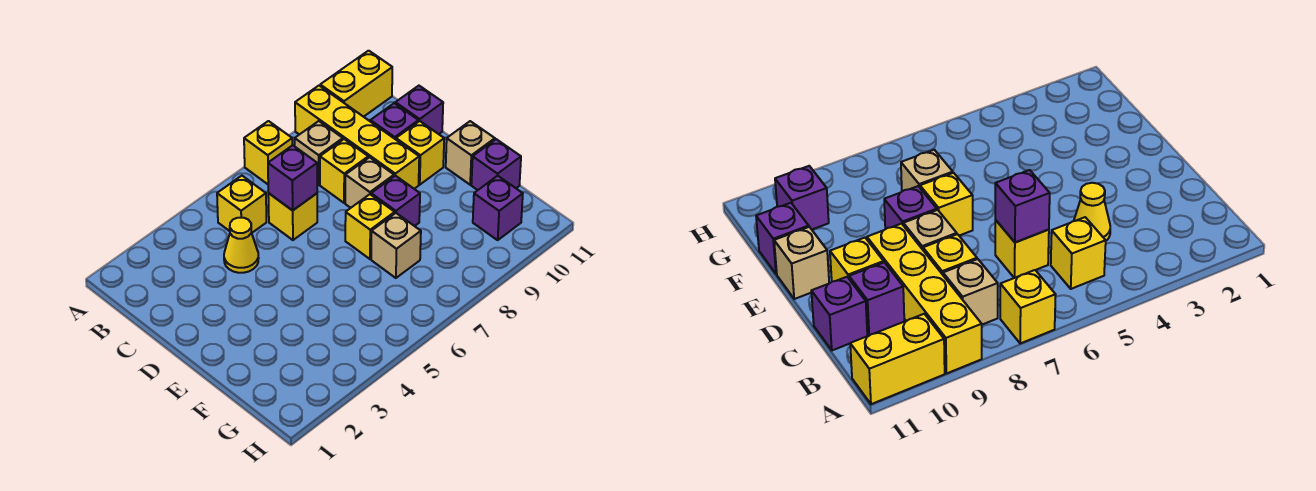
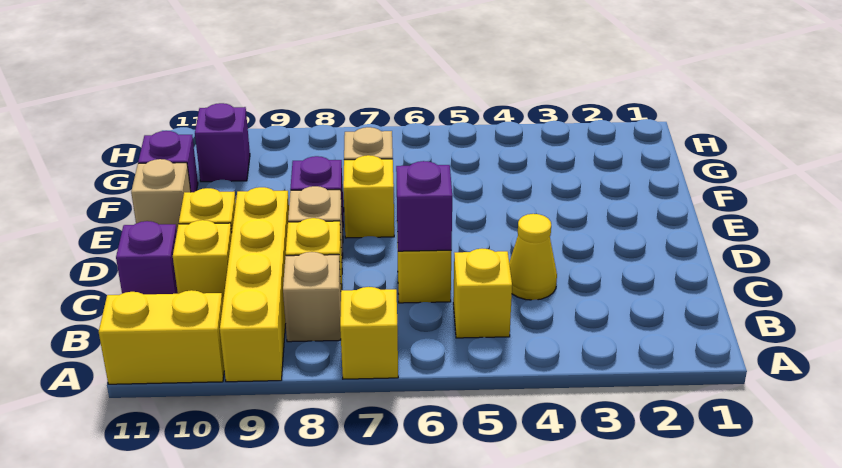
purple brick C10 level 1 -> yellow brick C10 level 1

